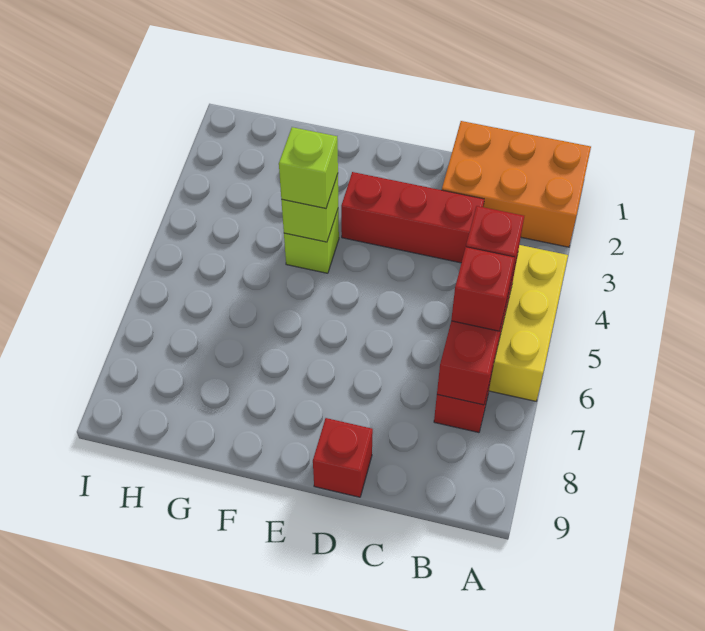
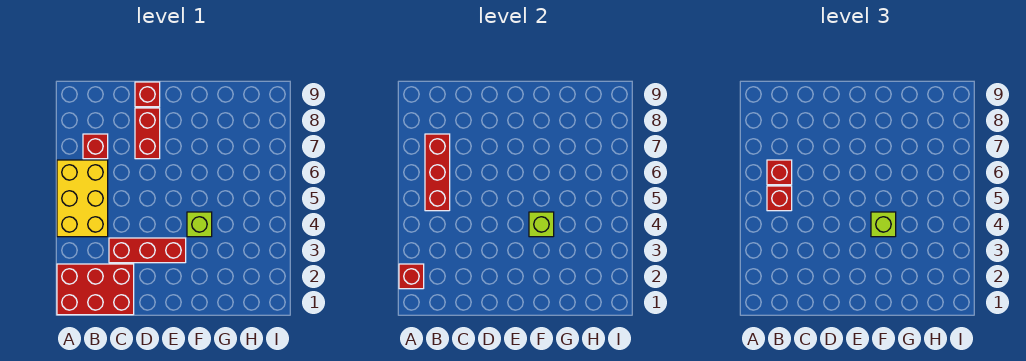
orange brick A1:C2 level 1 -> red brick A1:C2 level 1
none -> red brick A2 level 2
none -> red brick D7:D8 level 1

